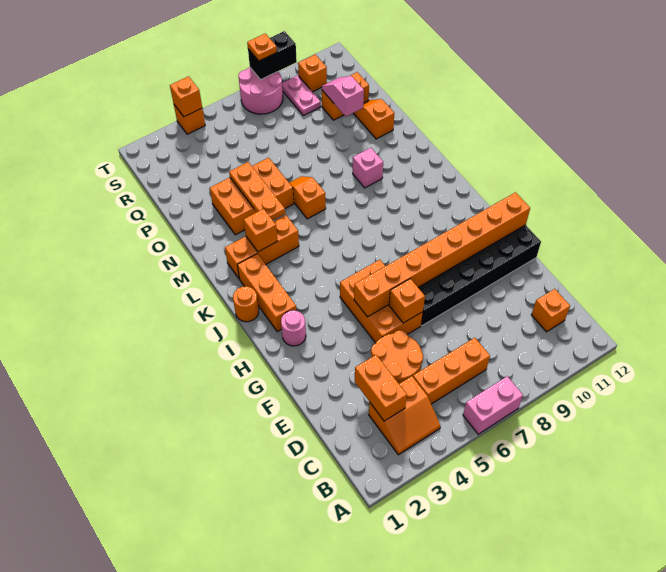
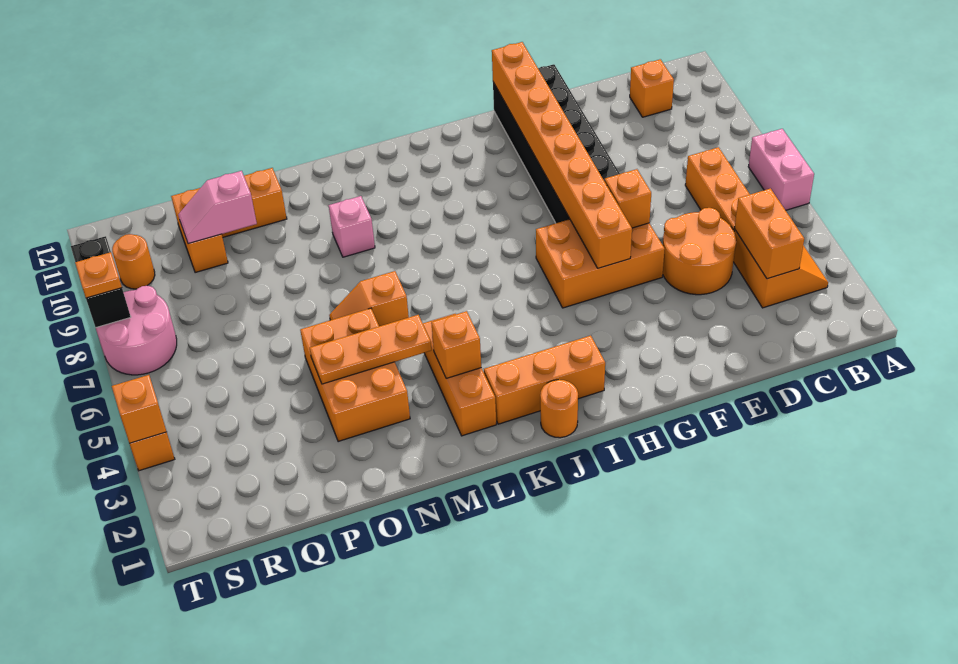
orange brick C3:D3 level 2 -> orange brick C3:C4 level 2
pink round brick H2 level 1 -> none
pink plate R9:S9 level 1 -> none
orange brick S10 level 1 -> orange round brick S10 level 1

